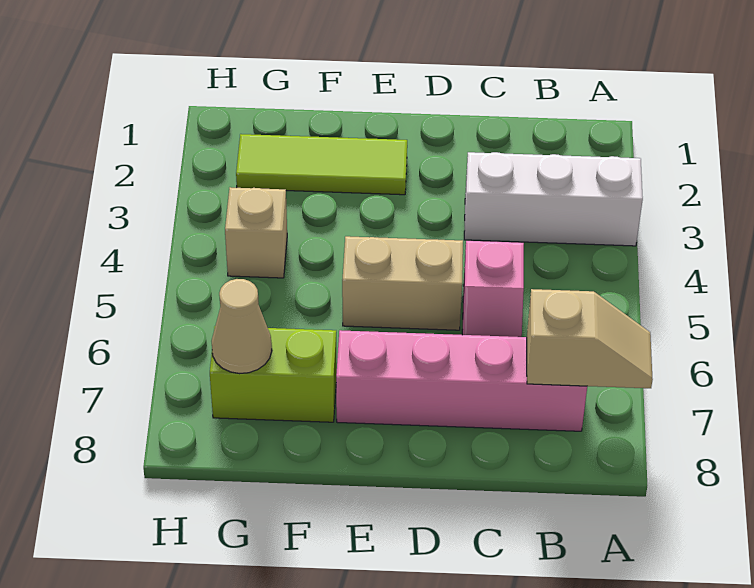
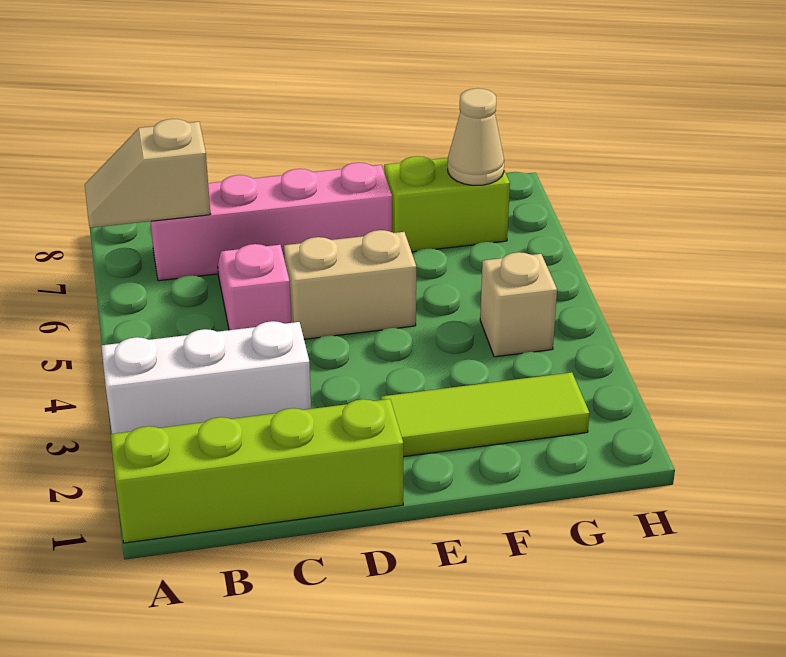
none -> lime brick A1:D1 level 1

